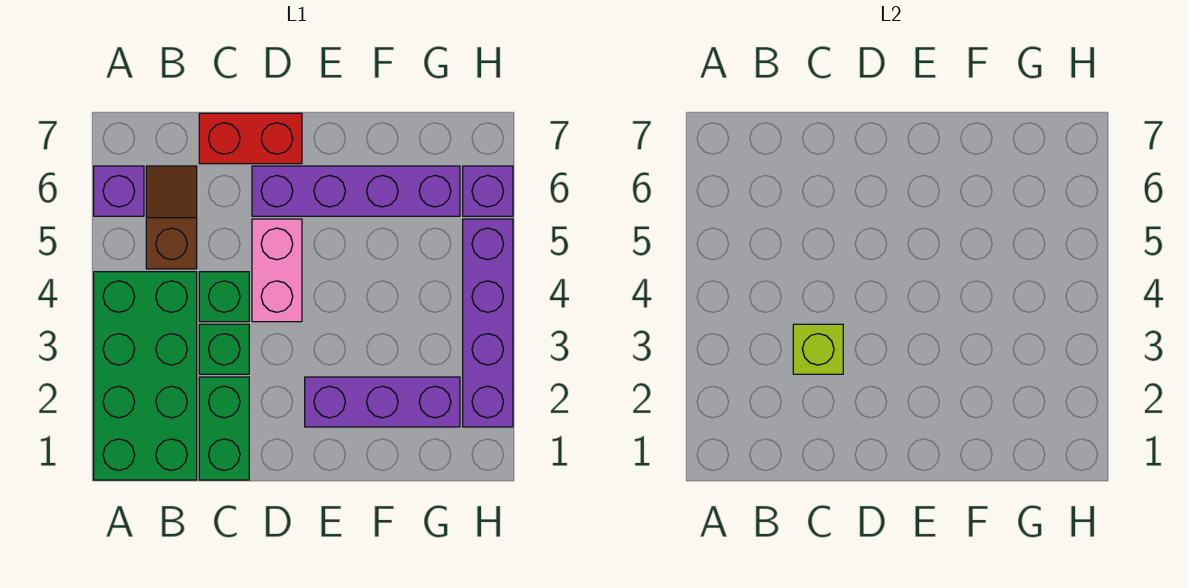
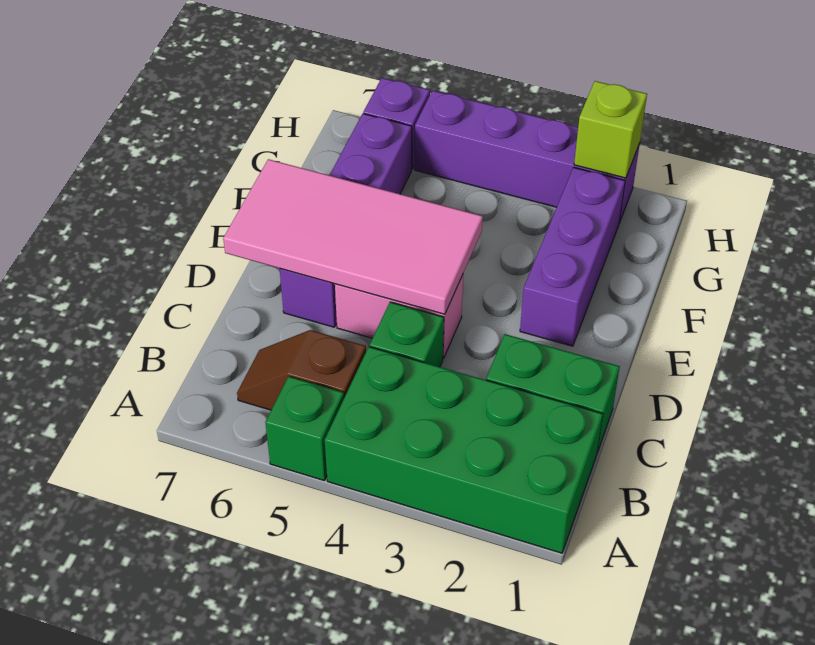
purple brick A6 level 1 -> none
green brick C3 level 1 -> green brick A5 level 1
lime brick C3 level 2 -> lime brick H2 level 2
red brick C7:D7 level 1 -> none
none -> pink tile D4:E7 level 2

